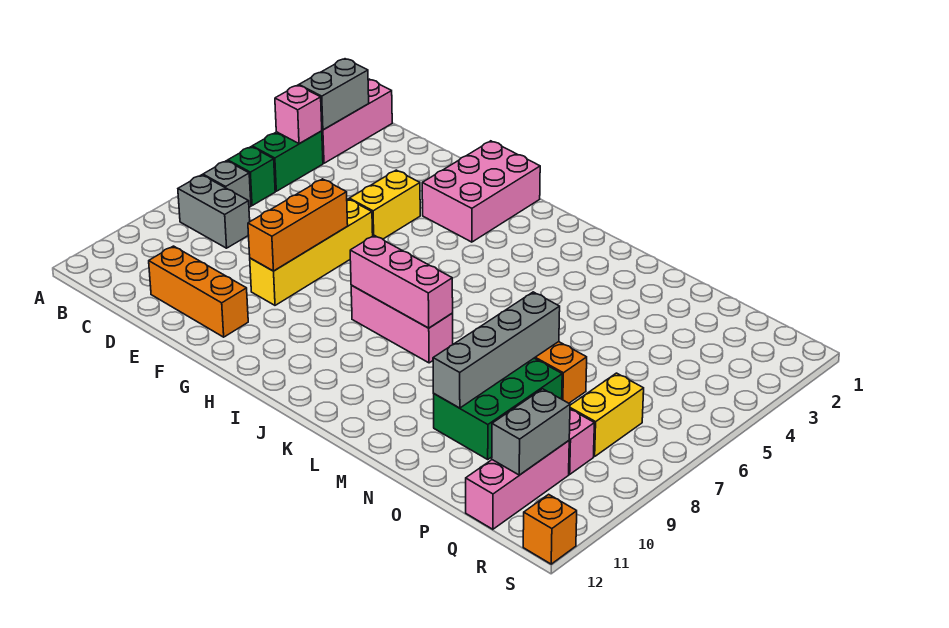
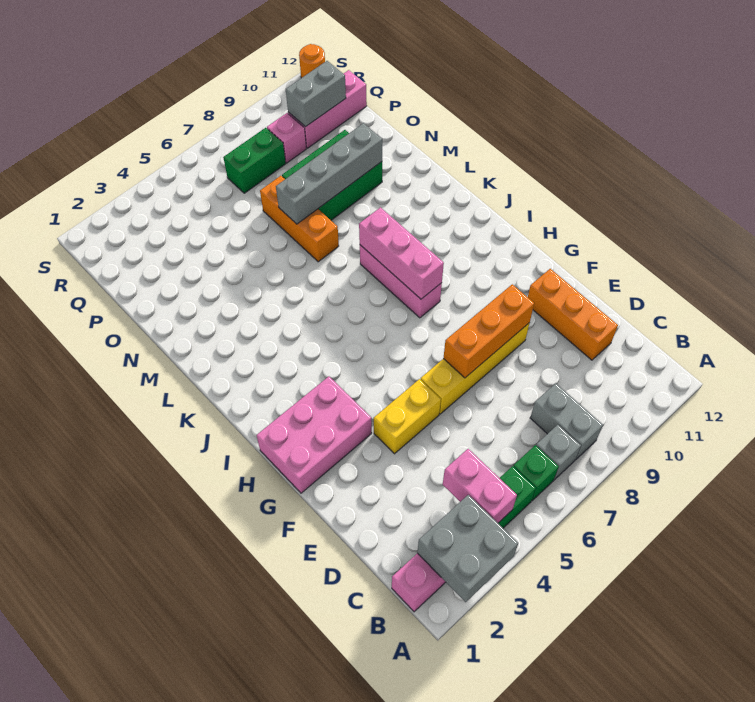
grey brick B2:B3 level 2 -> grey brick A2:B3 level 2
pink brick B4 level 2 -> pink brick B4:C4 level 2
yellow brick Q7:Q8 level 1 -> green brick Q7:Q8 level 1
orange brick S12 level 1 -> orange round brick S12 level 1

